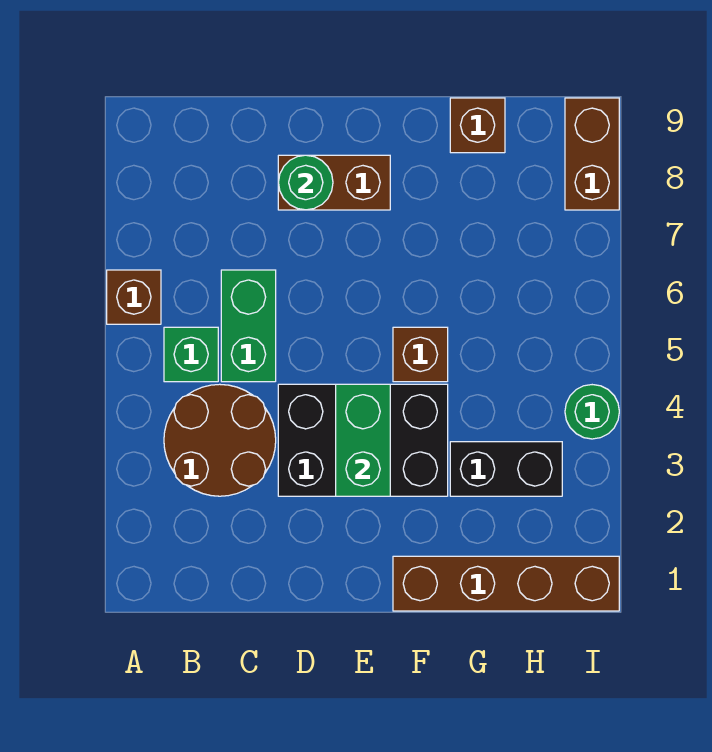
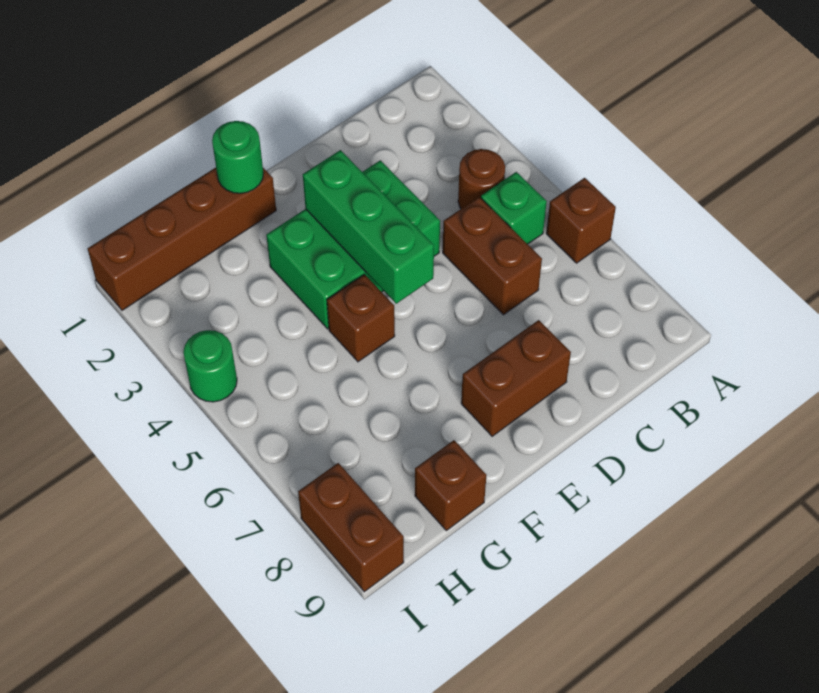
brown round brick B3:C4 level 1 -> brown round brick B4 level 1
green brick C5:C6 level 1 -> brown brick C5:C6 level 1
black brick D3:F4 level 1 -> green brick D3:F4 level 1
green round brick D8 level 2 -> green round brick F1 level 2
green brick E3:E4 level 2 -> green brick E3:E5 level 2
black brick G3:H3 level 1 -> none

